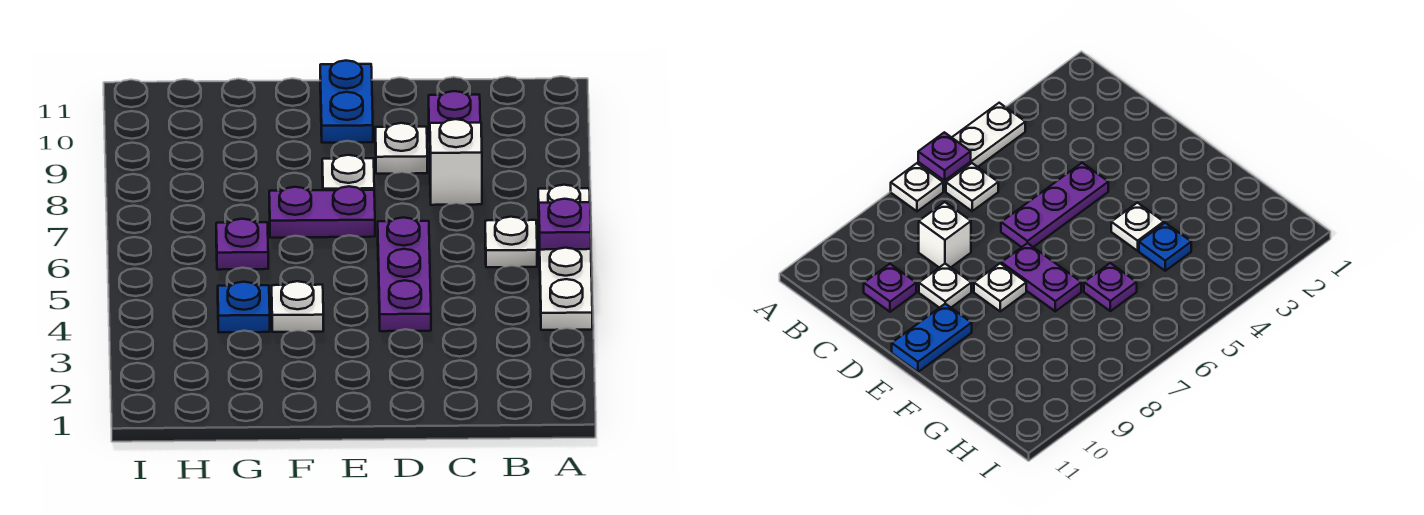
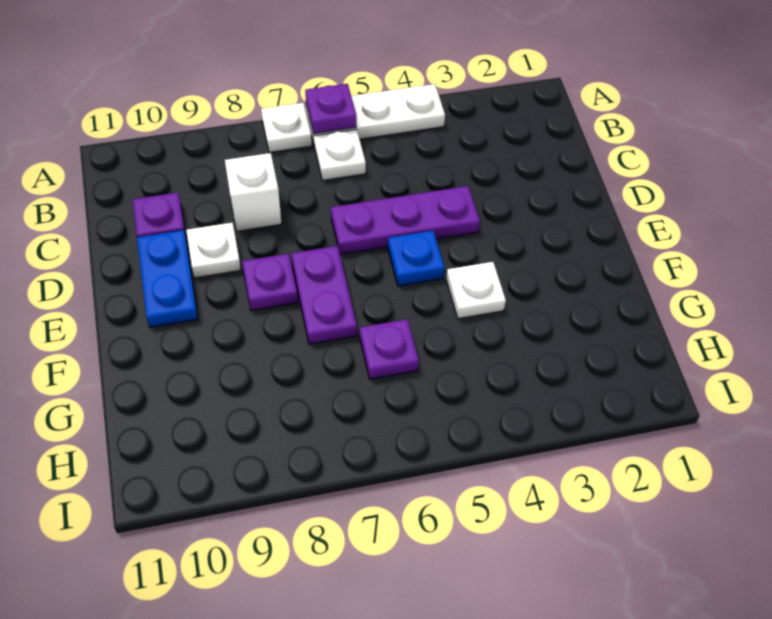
white plate E8 level 1 -> purple plate E8 level 1
blue plate E10:E11 level 1 -> blue plate D10:E10 level 1
blue plate G4 level 1 -> blue plate E5 level 1

